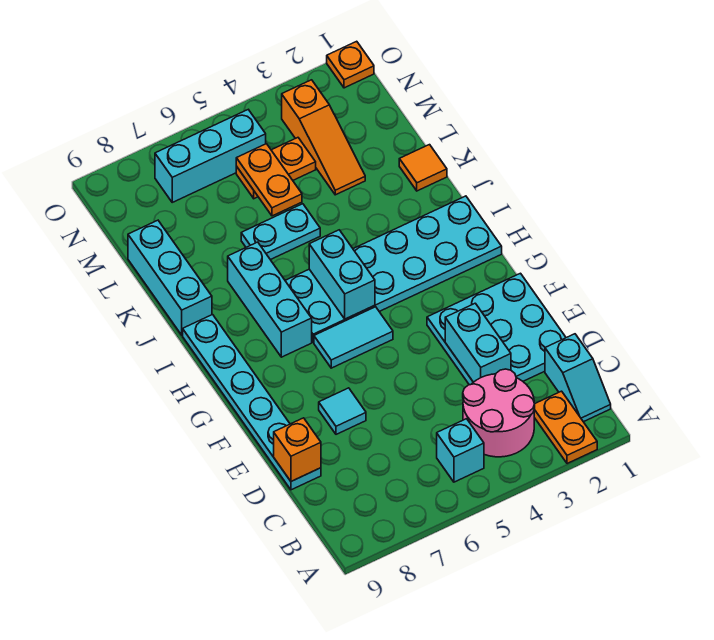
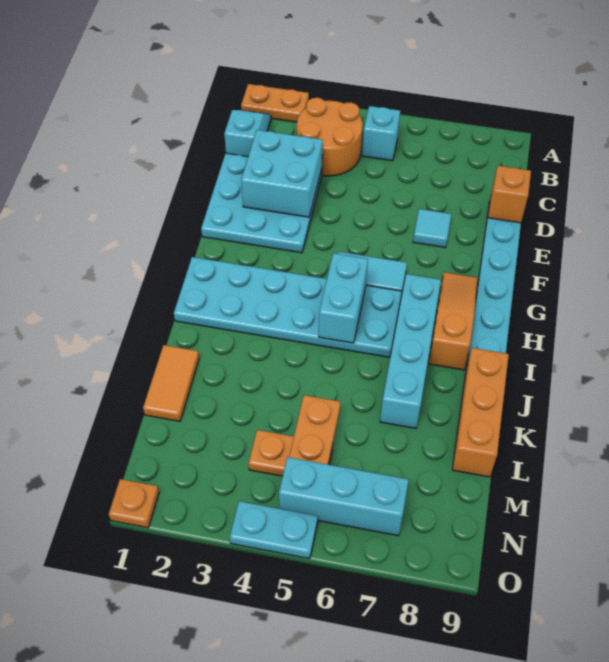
orange plate A2:B2 level 1 -> orange plate A1:A2 level 1
pink round brick B3:C4 level 1 -> orange round brick B3:C4 level 1
cyan brick D3:E3 level 2 -> cyan brick D2:E3 level 2
cyan brick H7:J7 level 1 -> cyan brick H7:K7 level 1
cyan brick J9:L9 level 1 -> orange brick J9:L9 level 1
orange tile K1 level 1 -> orange tile K1:L1 level 1
cyan plate K5:K6 level 1 -> cyan plate O4:O5 level 1
orange slope L3:N3 level 1 top N -> orange slope G8:I8 level 1 top I

